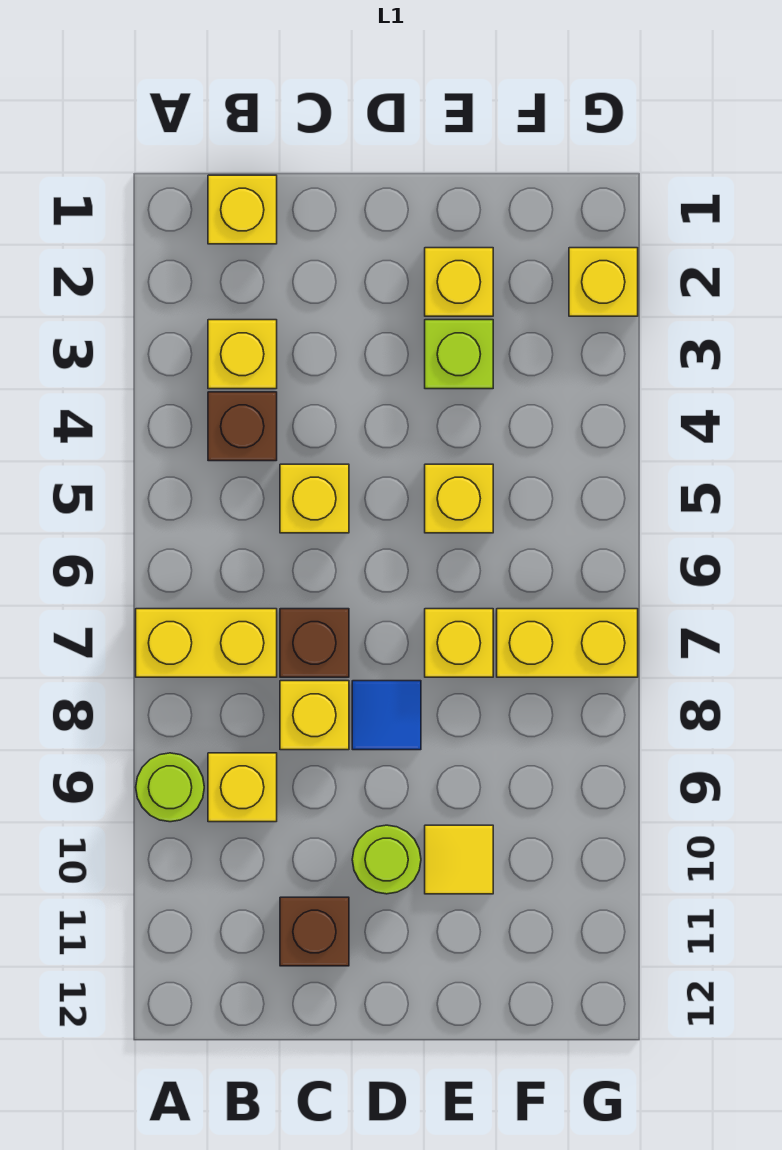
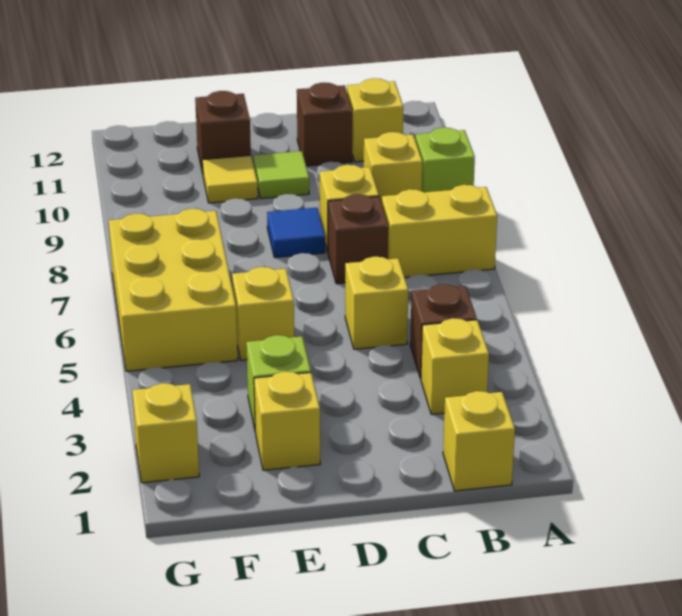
lime round brick A9 level 1 -> lime brick A9 level 1
lime round brick D10 level 1 -> lime tile D10 level 1
yellow brick E7 level 1 -> yellow brick B11 level 1
none -> brown brick E11 level 1
yellow brick F7:G7 level 1 -> yellow brick F5:G7 level 1

